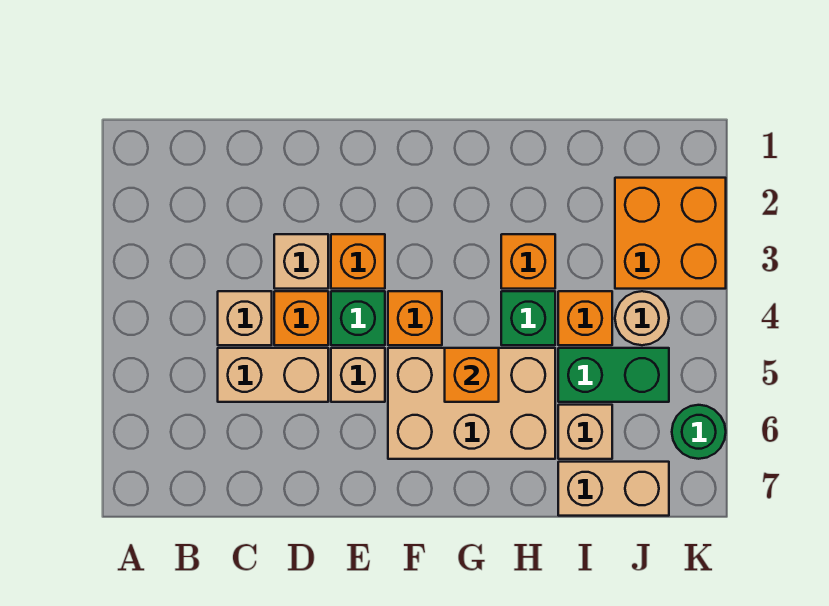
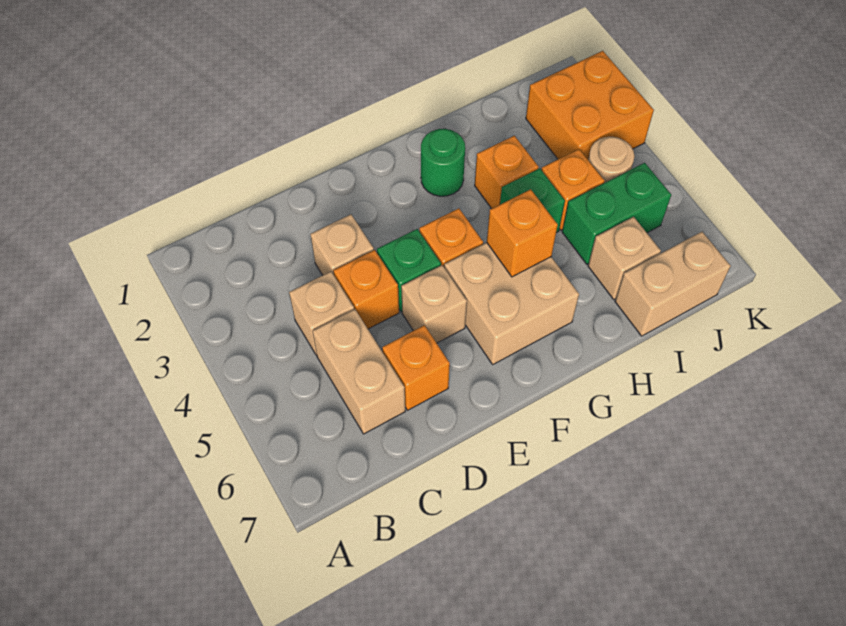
tan brick C5:D5 level 1 -> tan brick C5:C6 level 1
orange brick E3 level 1 -> orange brick D6 level 1
tan brick F5:H6 level 1 -> tan brick F5:G6 level 1
green round brick K6 level 1 -> green round brick G2 level 1

